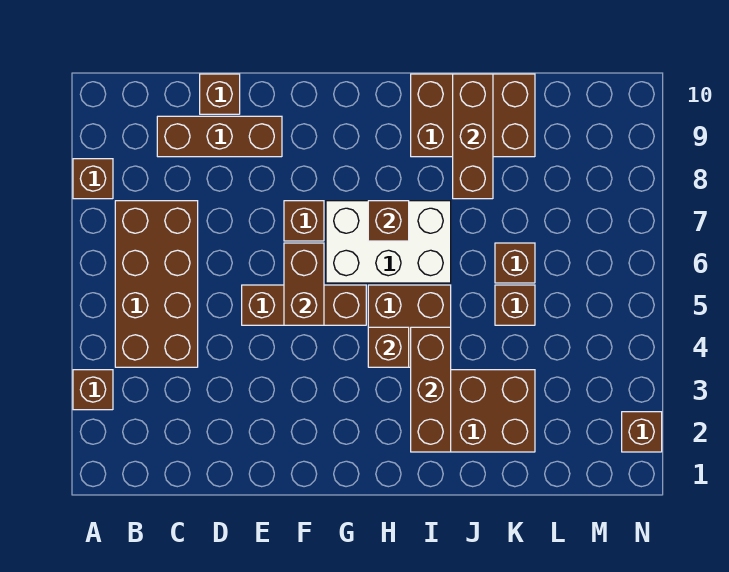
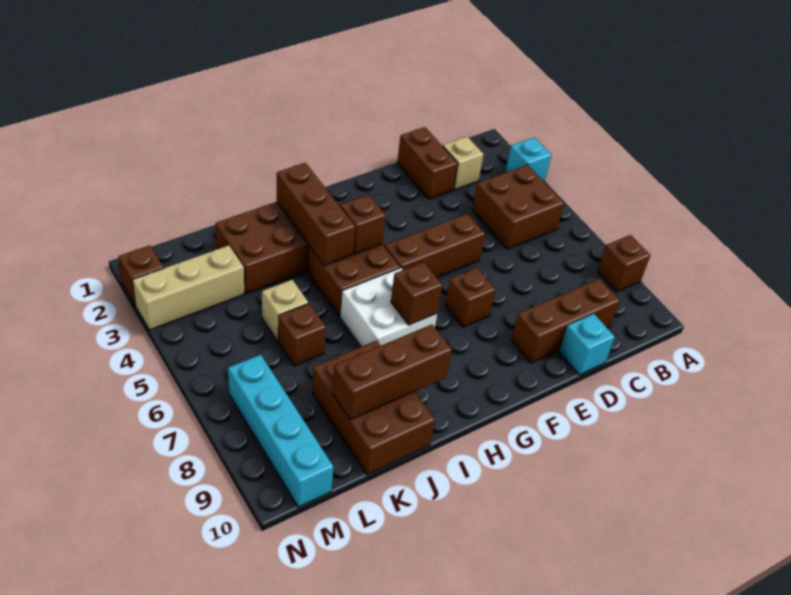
brown brick A3 level 1 -> cyan brick A3 level 1
brown brick B4:C7 level 1 -> brown brick B4:C5 level 1
none -> tan brick C2 level 1
brown brick D10 level 1 -> cyan brick D10 level 1
brown brick F5:F6 level 2 -> brown brick D1:D2 level 1
white brick G6:I7 level 1 -> white brick H6:I7 level 1
brown brick I9:K10 level 1 -> brown brick J8:K10 level 1
brown brick J8:J10 level 2 -> brown brick I9:K9 level 2
brown brick K5 level 1 -> tan brick K5 level 1
none -> tan brick L3:N3 level 1
none -> cyan brick M7:M10 level 1

